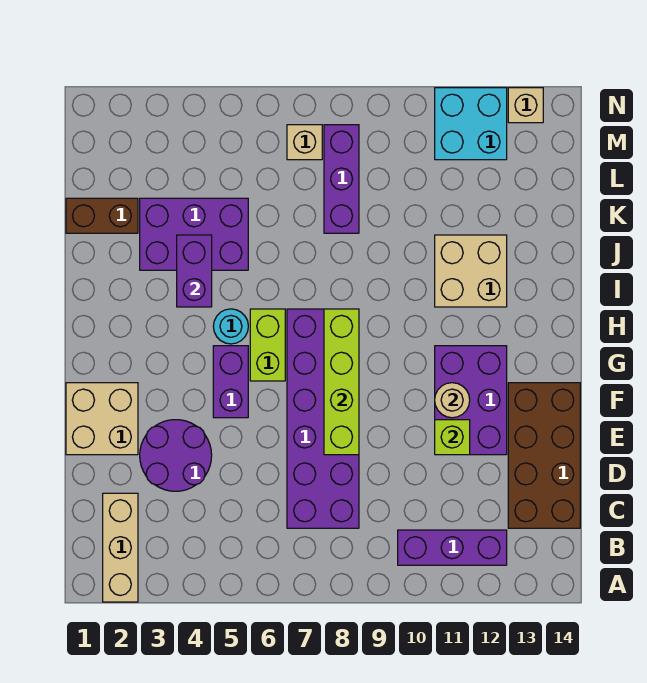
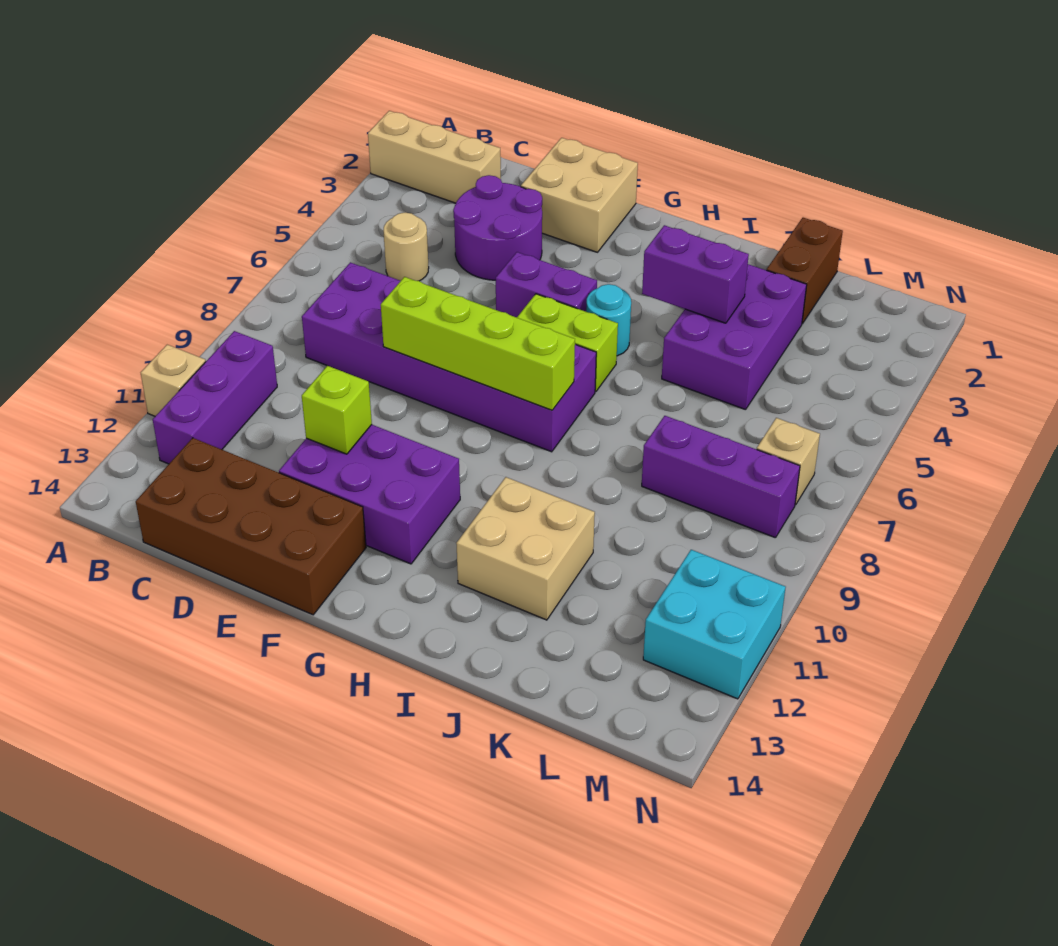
tan round brick F11 level 2 -> tan round brick C5 level 1
tan brick N13 level 1 -> tan brick A11 level 1

